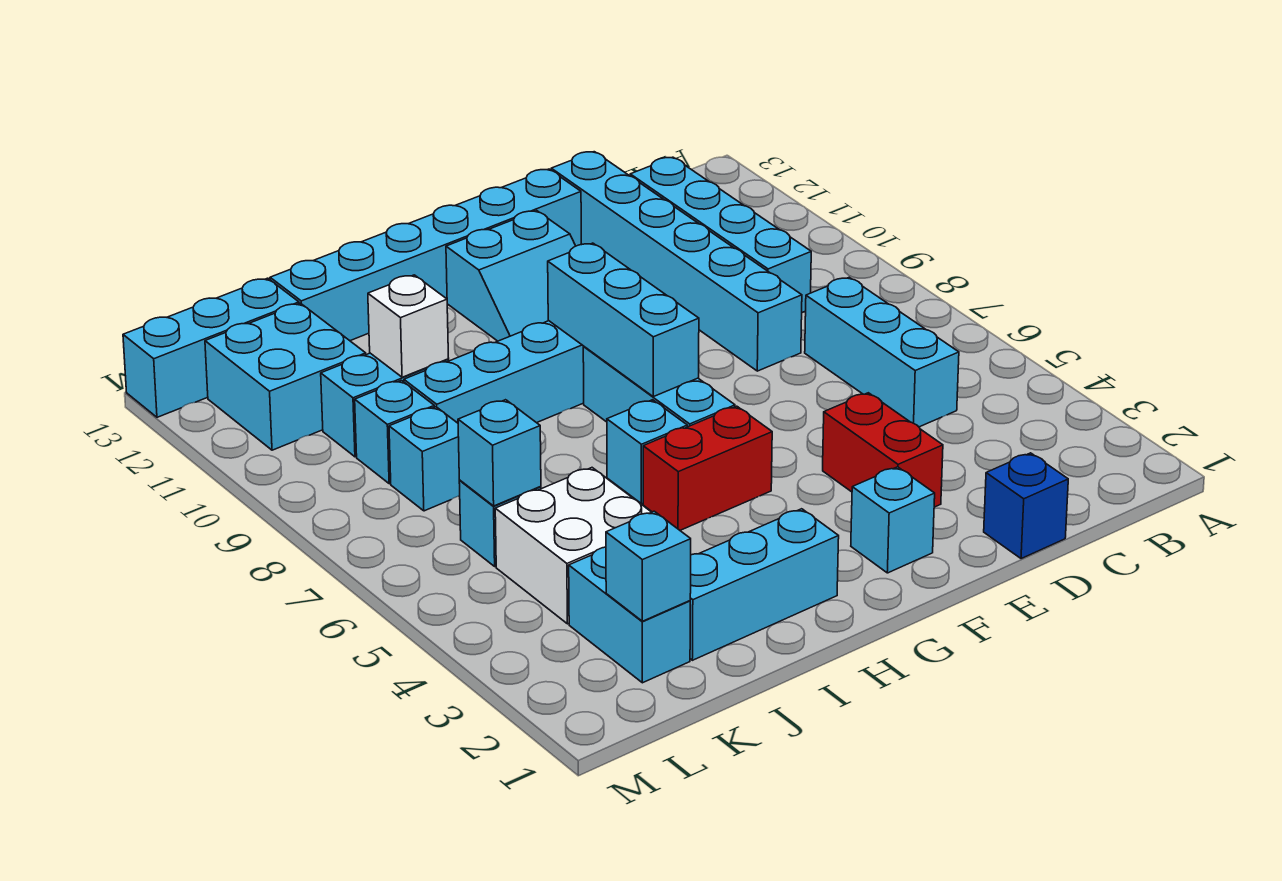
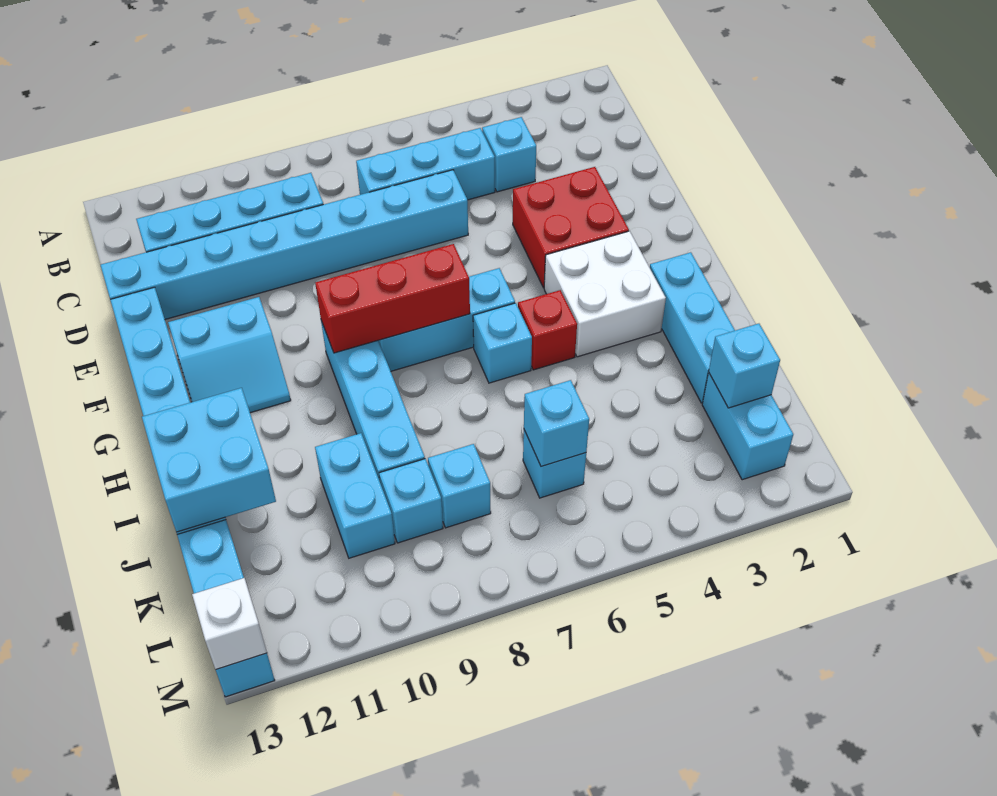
blue brick D1 level 1 -> none
cyan brick D8:D13 level 1 -> cyan brick D6:D13 level 1
red brick E3:E4 level 1 -> red brick E3:F4 level 1
cyan brick F2 level 1 -> cyan brick C4 level 1
cyan slope F11:G12 level 1 top 12 -> cyan slope F11:G12 level 1 top F
red brick G5:H5 level 1 -> red brick H5 level 1
cyan brick G7:G9 level 2 -> red brick G7:G9 level 2
white brick J4:K5 level 1 -> white brick G3:H4 level 1
white brick J10 level 2 -> white brick M13 level 2
cyan brick K2:K3 level 1 -> cyan brick K2:L2 level 1
cyan brick K11:L12 level 1 -> cyan brick I12:J13 level 2

